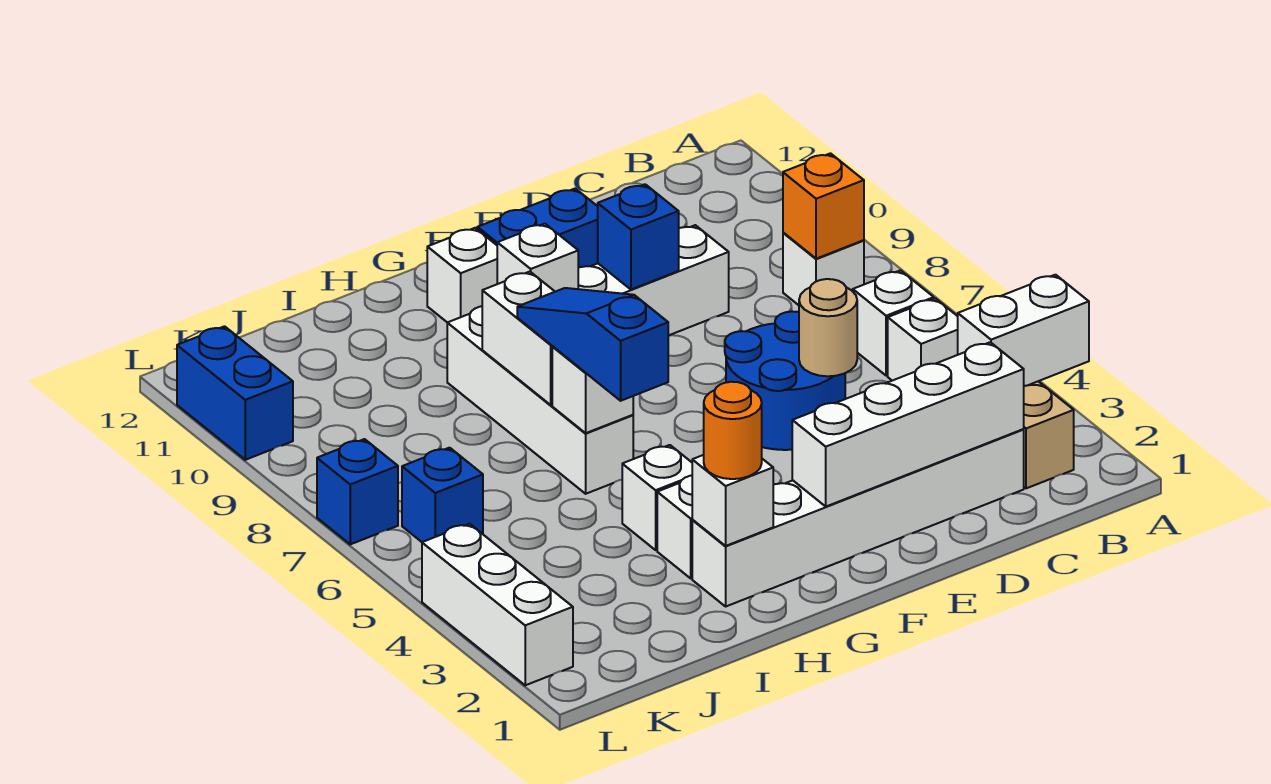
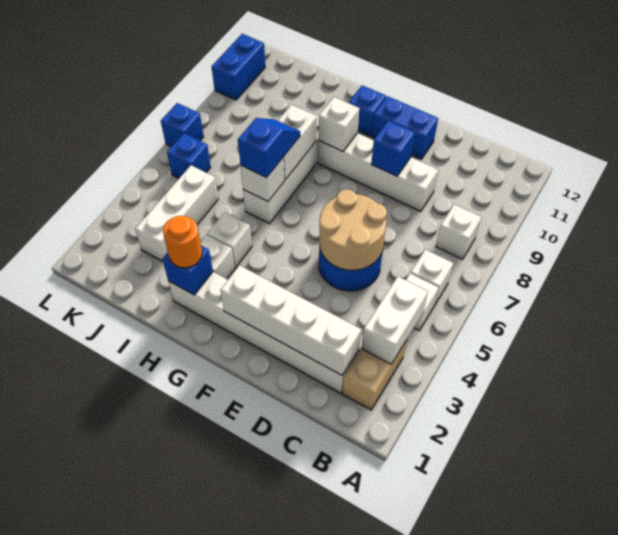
white brick A3:B3 level 2 -> white brick B3:B4 level 2
orange brick B8 level 2 -> none
tan round brick D5 level 2 -> tan round brick D5:E6 level 2
white brick G11 level 1 -> blue brick G11 level 1
white brick H2 level 2 -> blue brick H2 level 2
blue slope H5:H7 level 3 top 5 -> blue slope H6:H7 level 3 top 6
white brick L2:L4 level 1 -> white brick J3:J5 level 1

